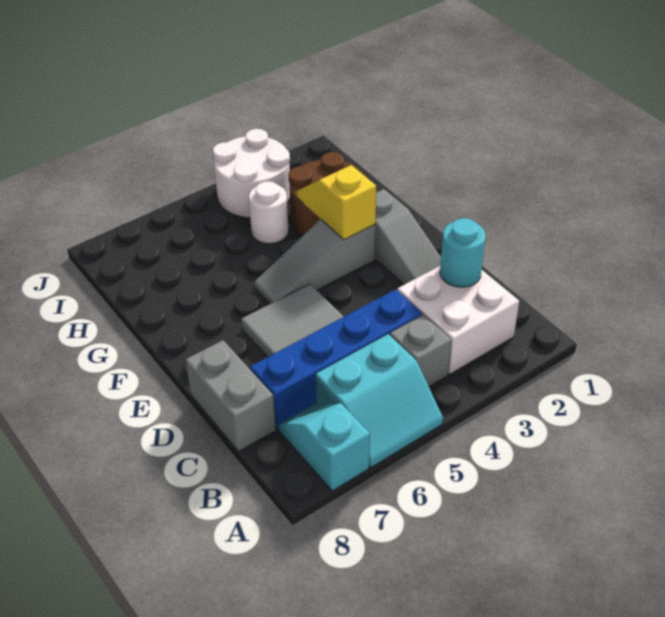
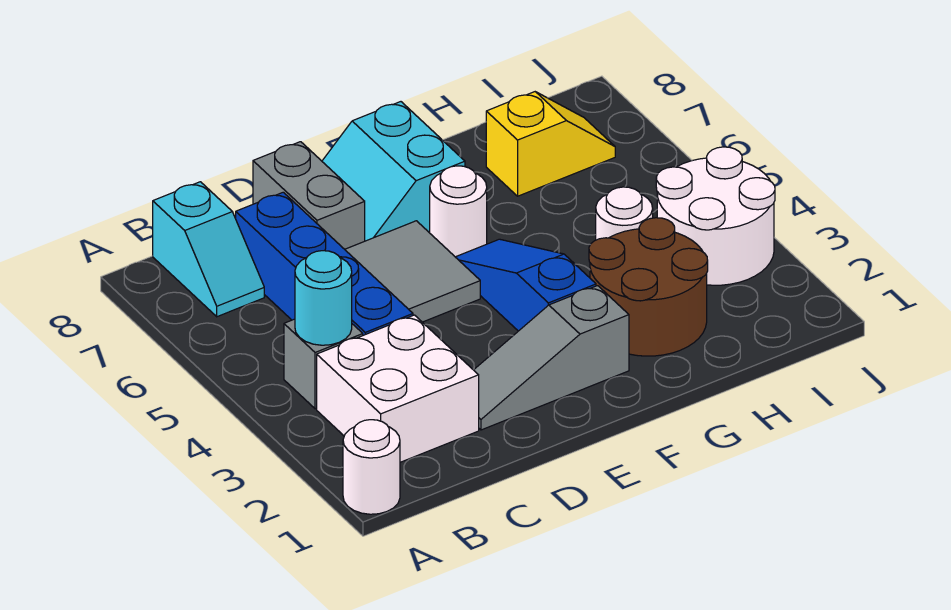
none -> white round brick A1 level 1
cyan slope A5:B6 level 1 top B -> cyan slope E7:F8 level 1 top F
cyan slope A7:B7 level 1 top A -> cyan slope B7:B8 level 1 top 8
cyan round brick C2 level 2 -> cyan round brick B4 level 2
grey brick C8:D8 level 1 -> grey brick D7:D8 level 1
grey slope F3:F5 level 1 top 3 -> blue slope F3:F5 level 1 top 3
yellow slope F3:G3 level 2 top F -> yellow slope H7:I7 level 1 top H
none -> white round brick F6 level 1

